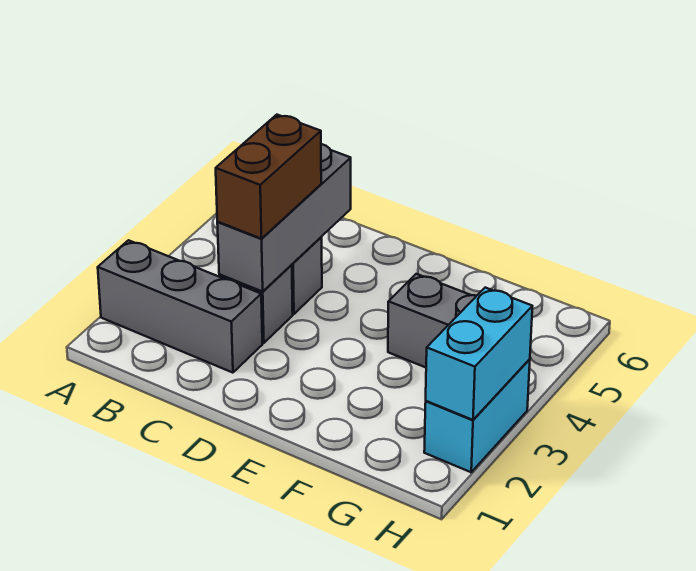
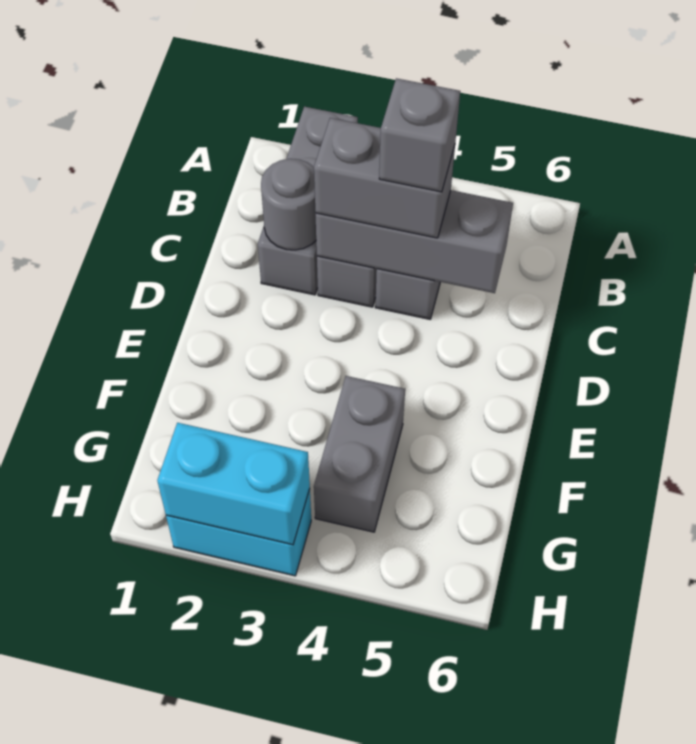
none -> grey round brick C2 level 2
brown brick C3:C4 level 3 -> grey brick C3:C4 level 3
none -> grey brick C4 level 4

